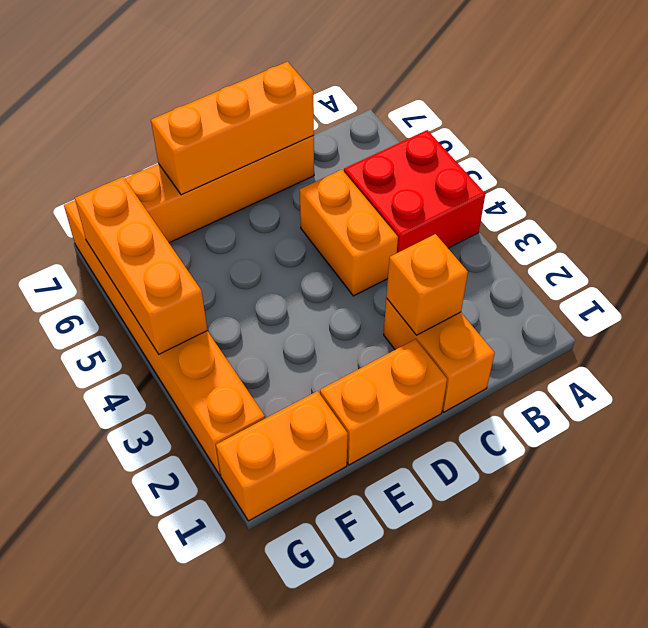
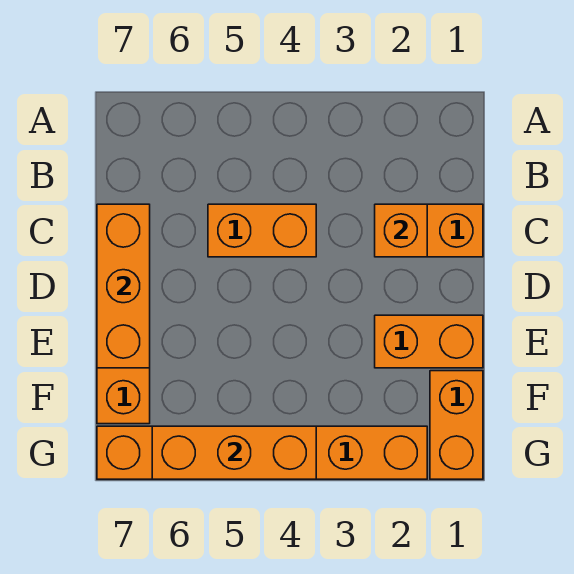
red brick A4:B5 level 1 -> none
orange brick D1:E1 level 1 -> orange brick E1:E2 level 1

